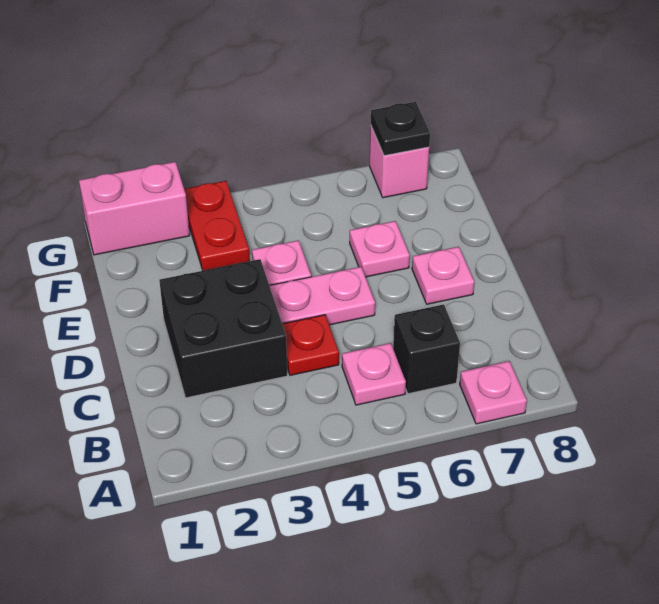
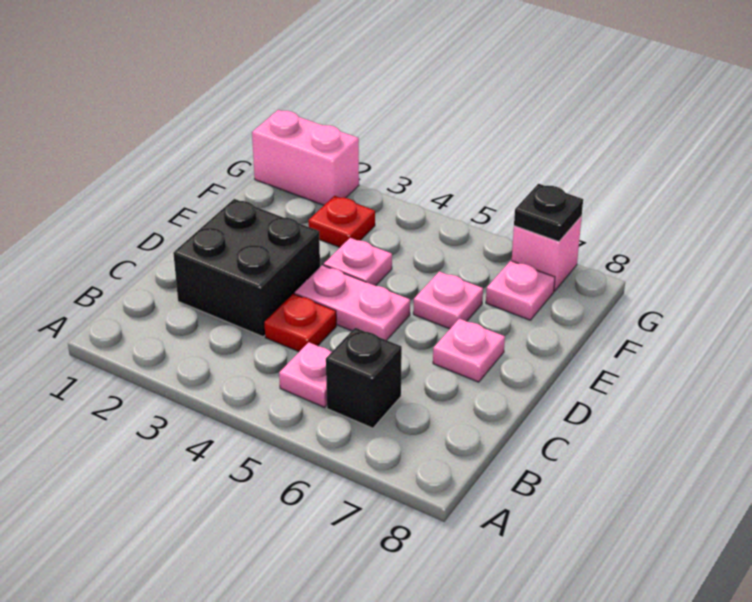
pink plate A7 level 1 -> pink plate F7 level 1
red plate F3:G3 level 1 -> red plate F3 level 1

